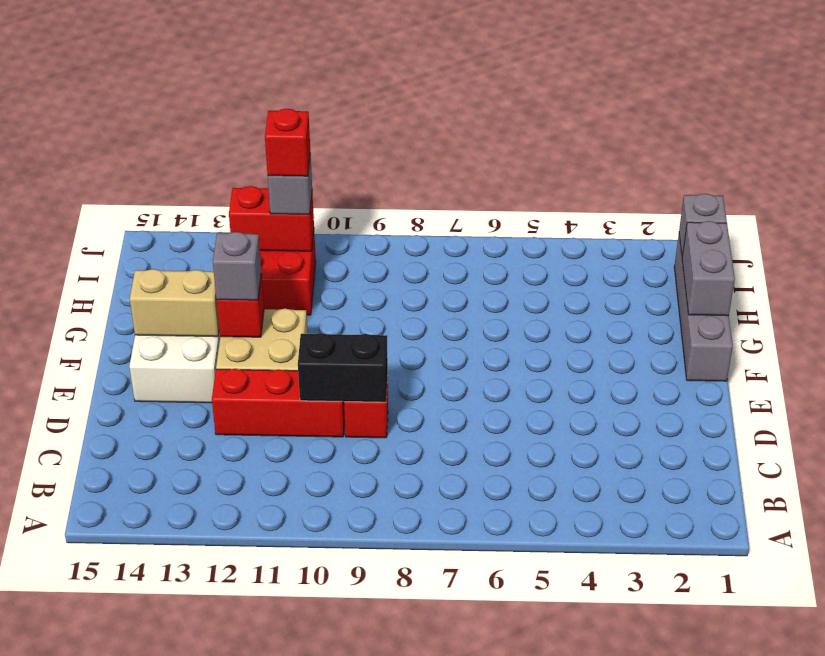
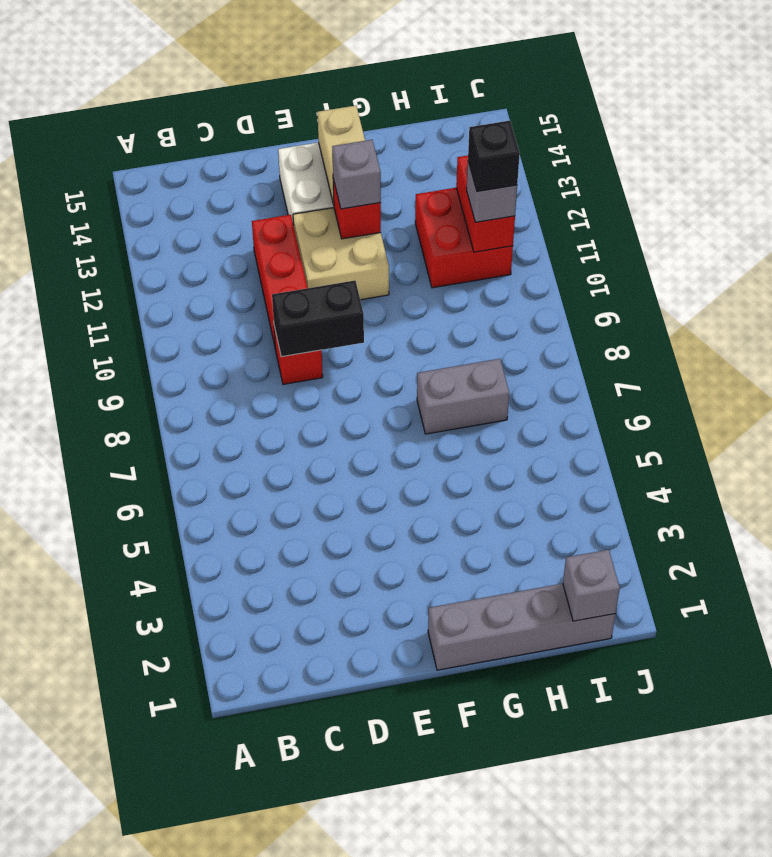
black brick D9:D10 level 2 -> black brick D9:E9 level 2
grey brick G1:H1 level 2 -> grey brick G7:H7 level 1
red brick I11 level 4 -> black brick I11 level 4

